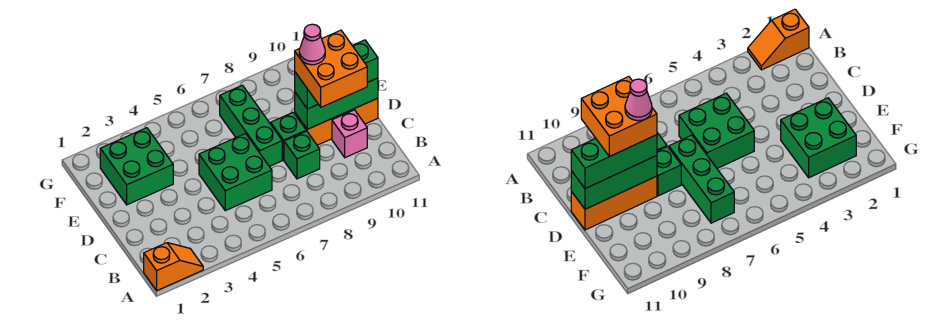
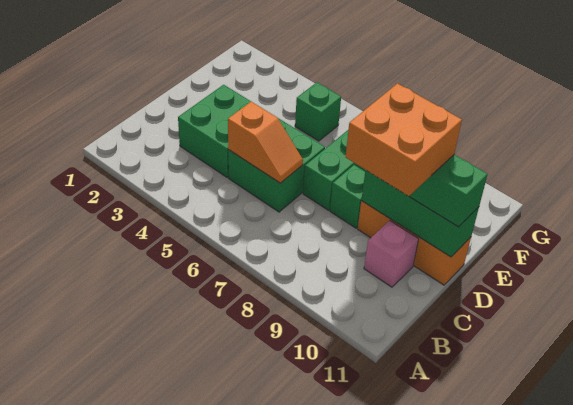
orange slope A1:A2 level 1 top 1 -> orange slope C5:C6 level 2 top 5
green brick C8 level 1 -> green brick F5 level 1
pink cone D9 level 5 -> none
green brick E2:F3 level 1 -> green brick C3:D4 level 1

